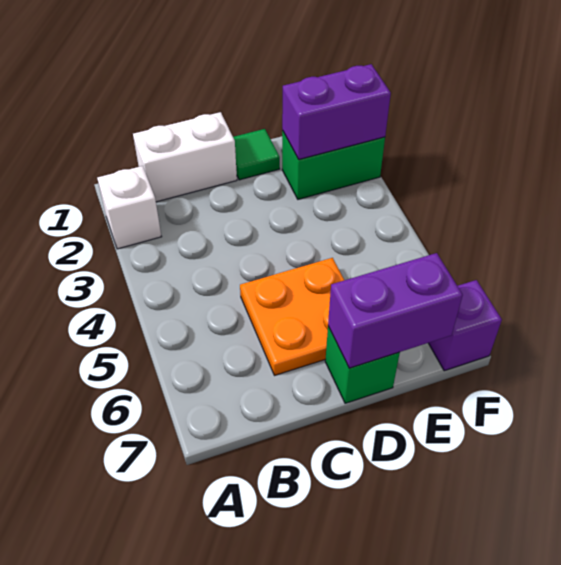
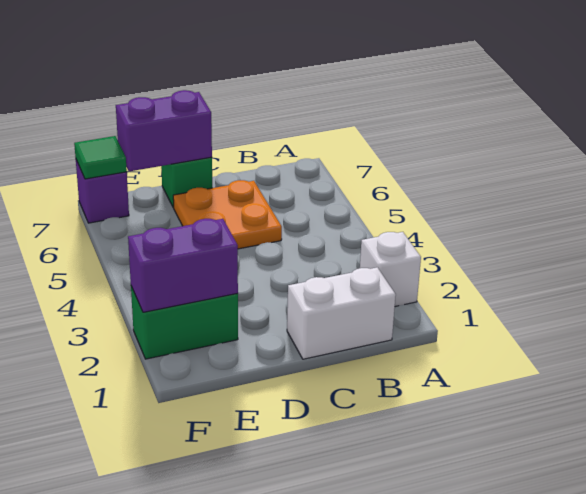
green tile D1 level 1 -> green tile F7 level 2

